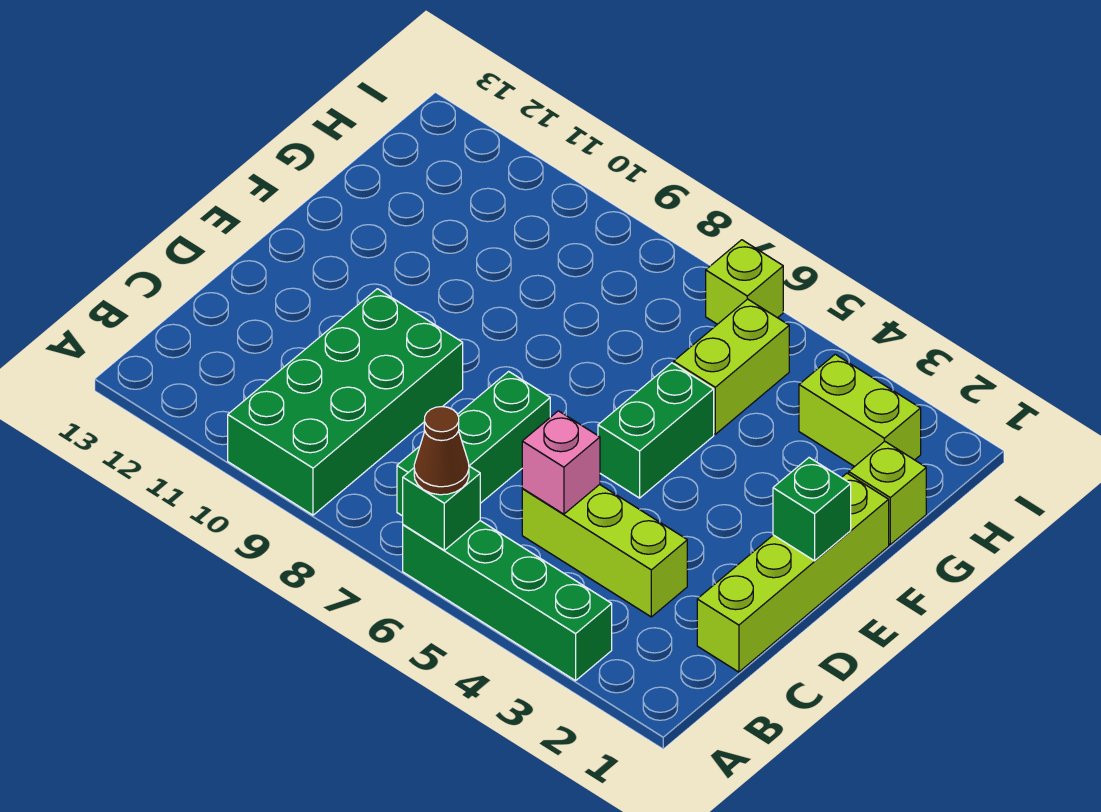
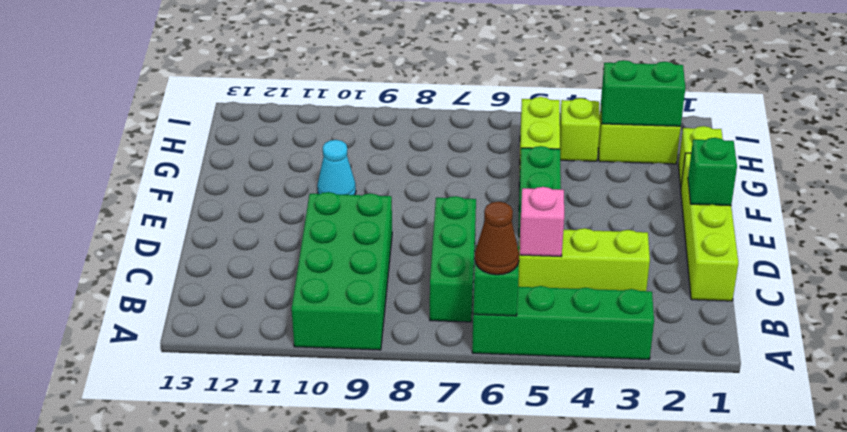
none -> cyan cone F10 level 1
none -> green brick H2:H3 level 2
lime brick I6 level 1 -> lime brick H4 level 1

